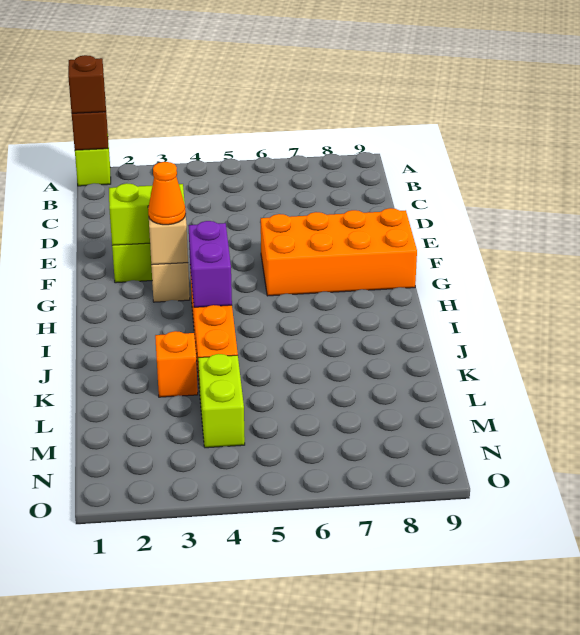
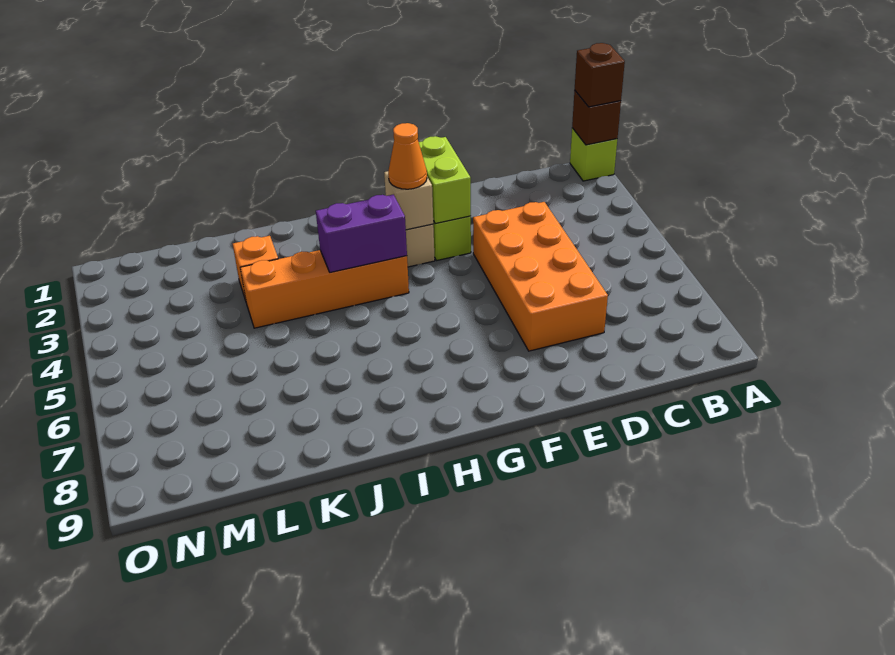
orange brick F6:G9 level 1 -> orange brick D4:E7 level 1
lime brick L4:M4 level 1 -> none

